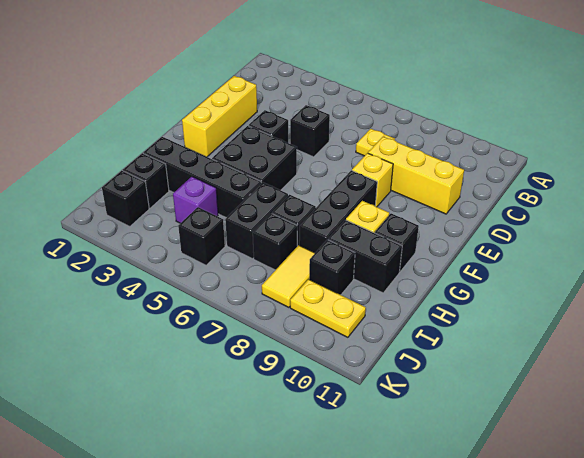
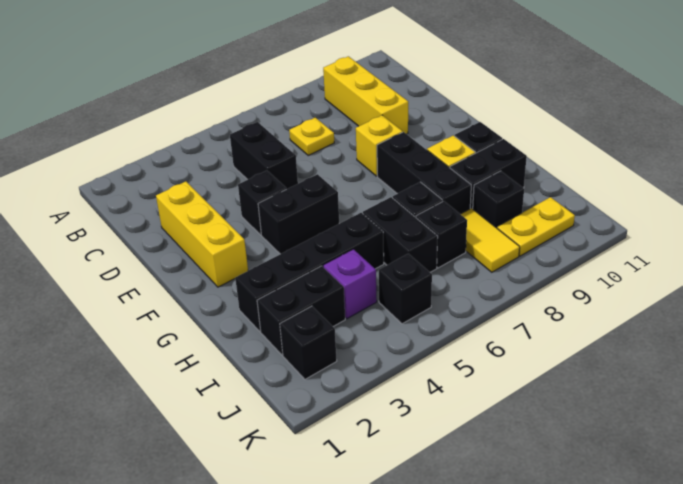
black brick D5 level 1 -> black brick C5:D5 level 1
yellow brick D8:D10 level 1 -> yellow brick B9:D9 level 1
black brick F4:G5 level 1 -> black brick F4:F5 level 1
black brick I2 level 1 -> black brick I2:I3 level 1

